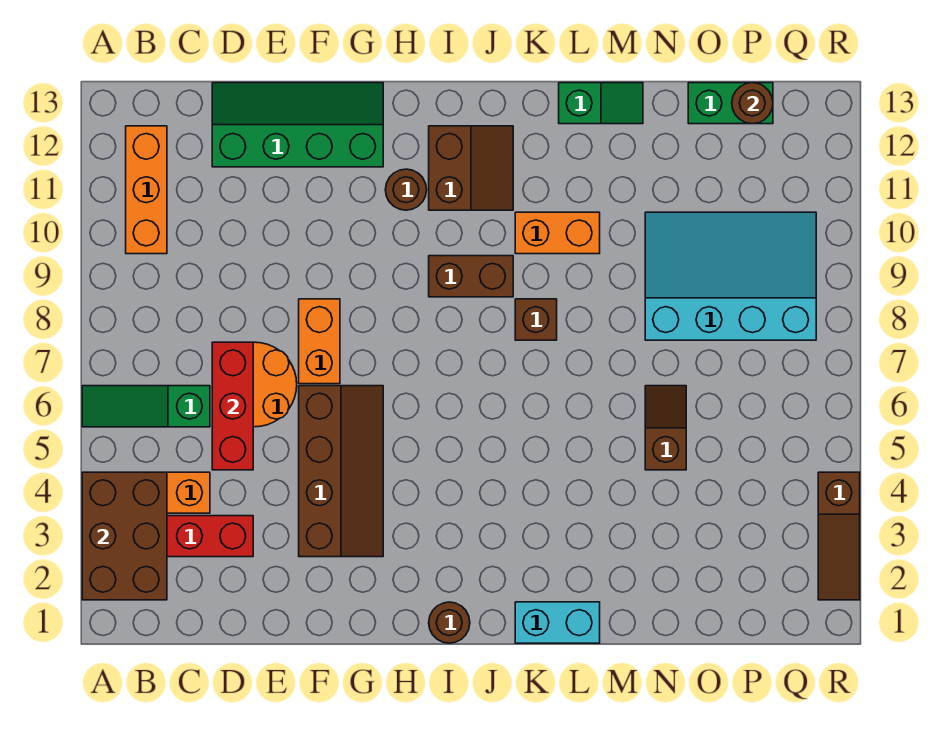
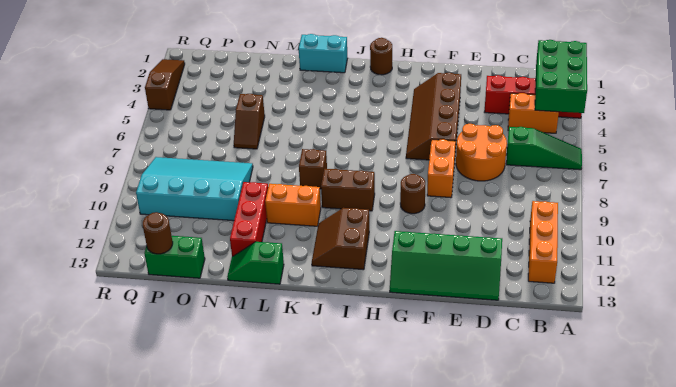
brown brick A2:B4 level 2 -> green brick A2:B4 level 2
red brick D5:D7 level 2 -> red brick M10:M12 level 1
brown round brick H11 level 1 -> brown round brick G9 level 1
cyan slope N8:Q10 level 1 top 8 -> cyan slope N8:Q10 level 1 top 10

